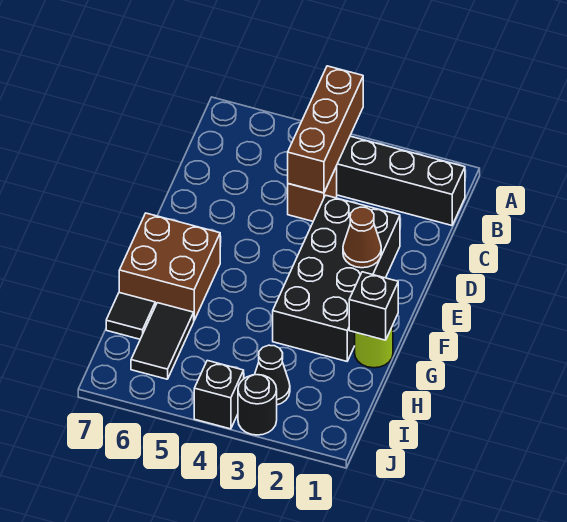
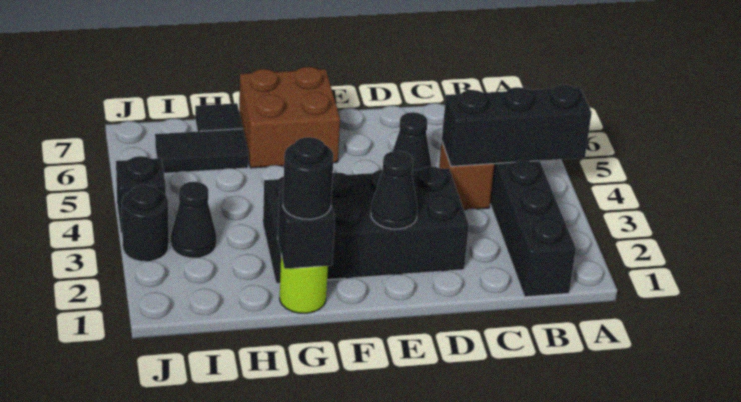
brown brick A4:C4 level 2 -> black brick A4:C4 level 2
none -> black cone D5 level 1
brown cone E2 level 2 -> black cone E2 level 2
none -> black round brick G1 level 3

